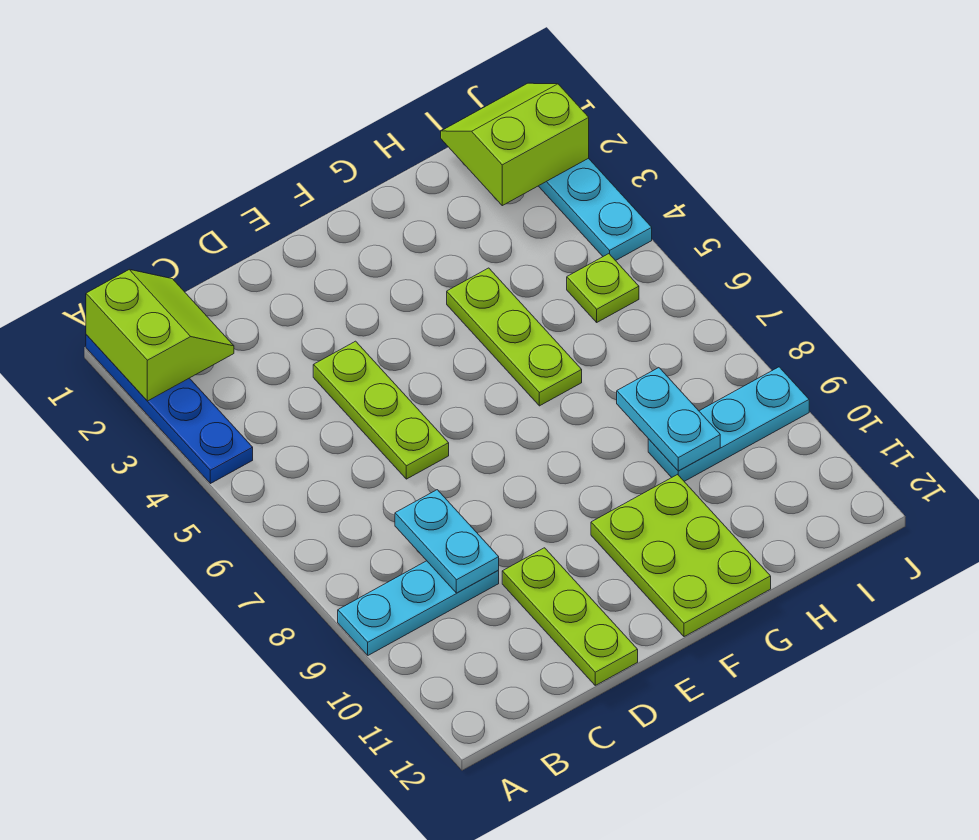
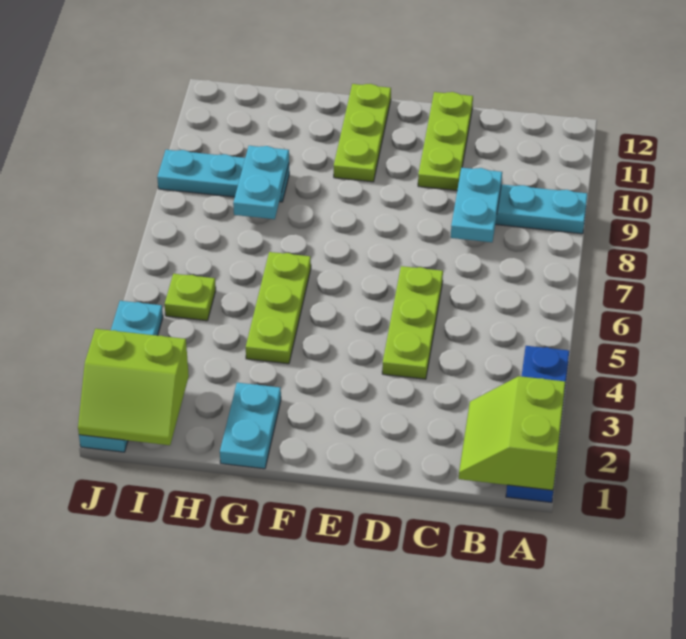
lime plate F10:G12 level 1 -> lime plate F10:F12 level 1
none -> cyan plate G1:G2 level 1

